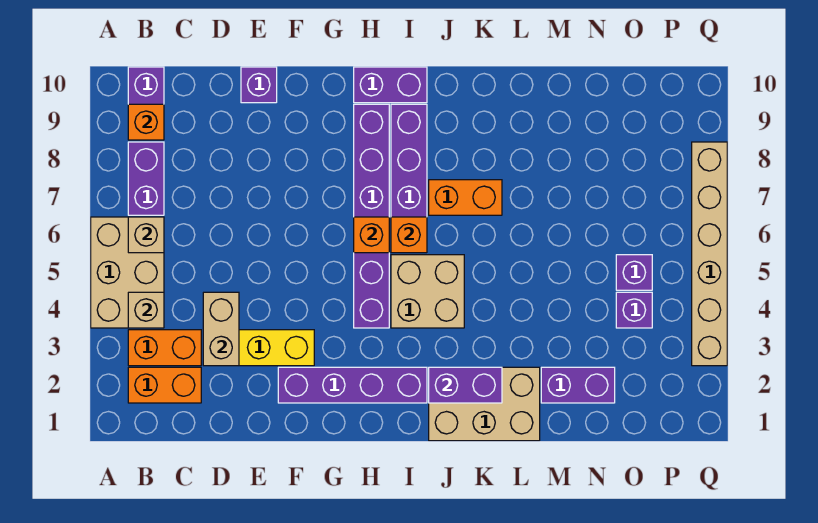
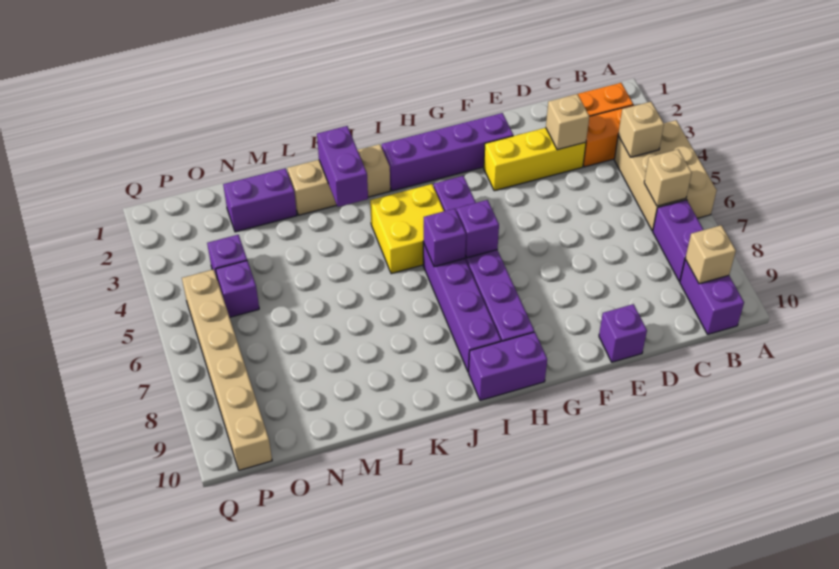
orange brick B9 level 2 -> tan brick B9 level 2
tan brick D3:D4 level 2 -> tan brick D3 level 2
orange brick H6 level 2 -> purple brick H6 level 2
tan brick I4:J5 level 1 -> yellow brick I4:J5 level 1
orange brick I6 level 2 -> purple brick I6 level 2
tan brick J1:L2 level 1 -> tan brick J2:L2 level 1
purple brick J2:K2 level 2 -> purple brick K2:K3 level 2
orange brick J7:K7 level 1 -> none
tan brick Q3:Q8 level 1 -> tan brick P5:P10 level 1

